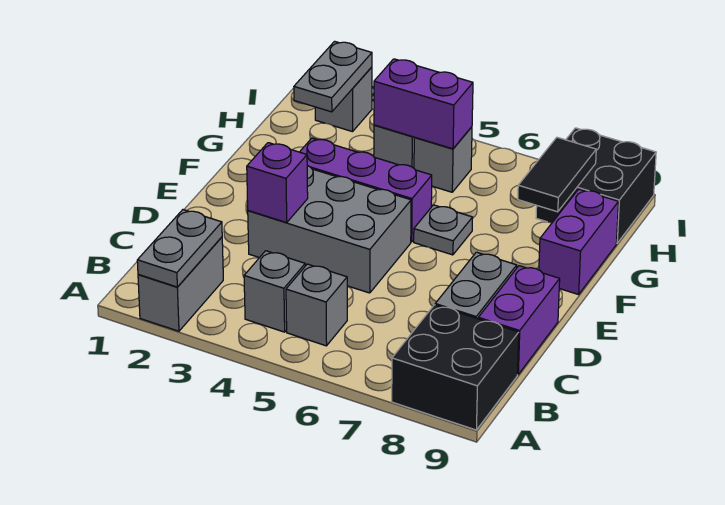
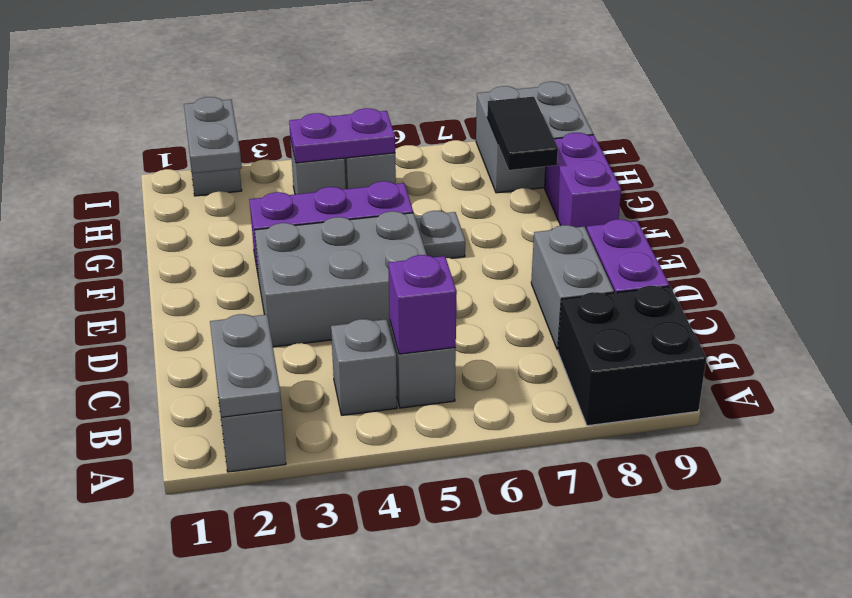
purple brick D3 level 2 -> purple brick B5 level 2
purple brick H4:H5 level 2 -> purple plate H4:H5 level 2
black brick H8:I9 level 1 -> grey brick H8:I9 level 1

